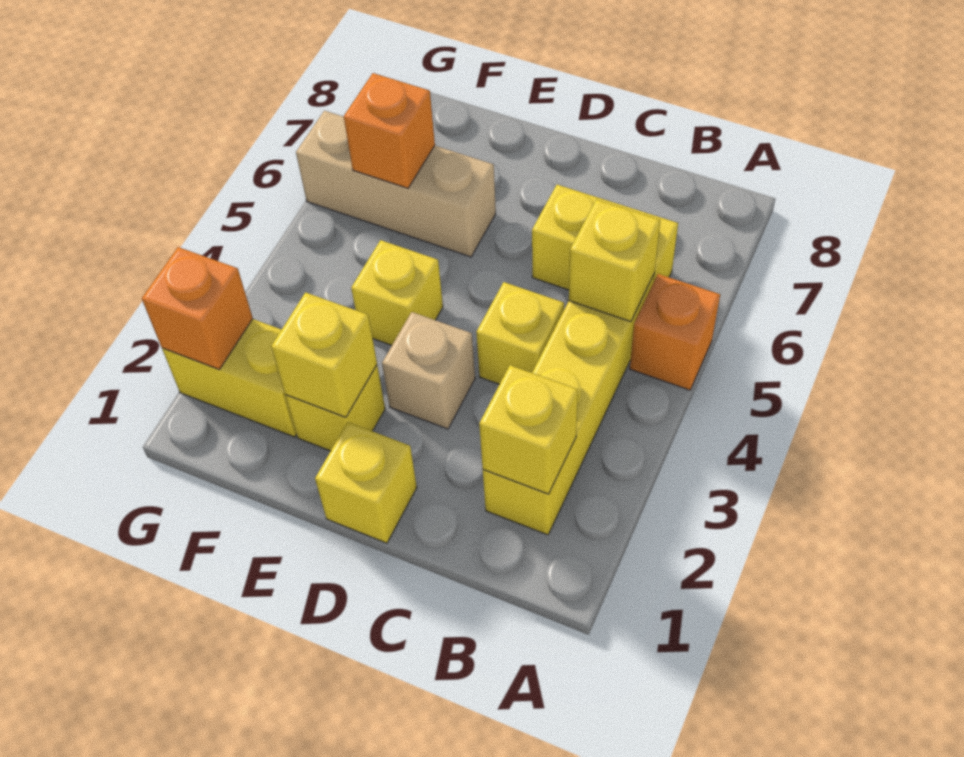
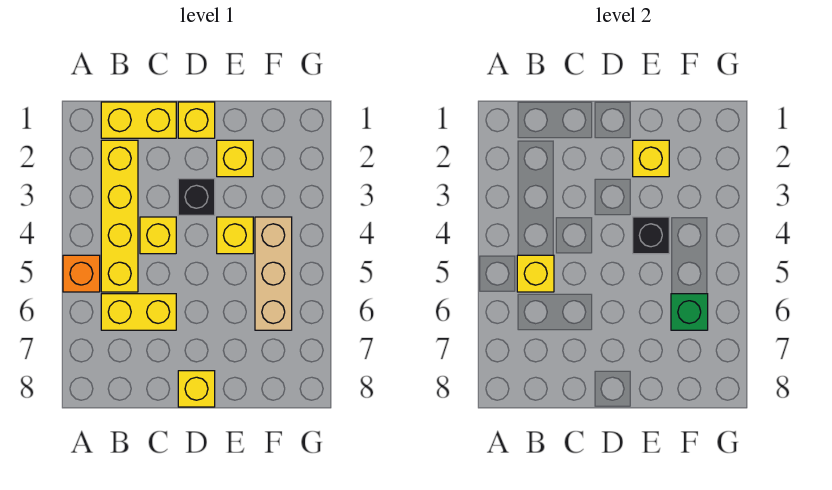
yellow brick B2 level 2 -> yellow brick D8 level 1
tan brick D3 level 1 -> black brick D3 level 1
none -> black brick E4 level 2
tan brick E6:G6 level 1 -> tan brick F4:F6 level 1
yellow brick F2:G2 level 1 -> yellow brick B1:C1 level 1
orange brick F6 level 2 -> green brick F6 level 2
orange brick G2 level 2 -> none

